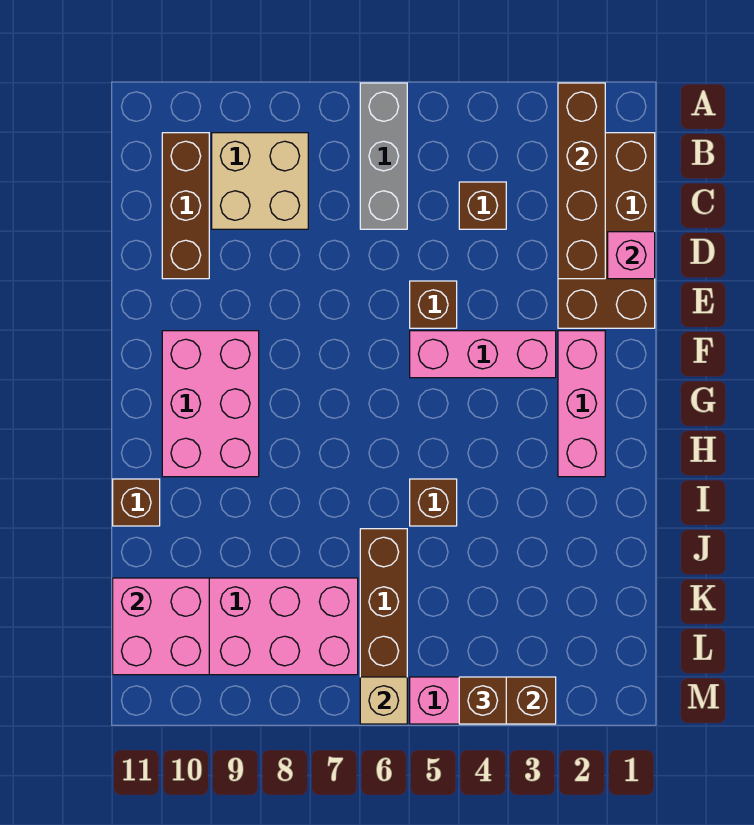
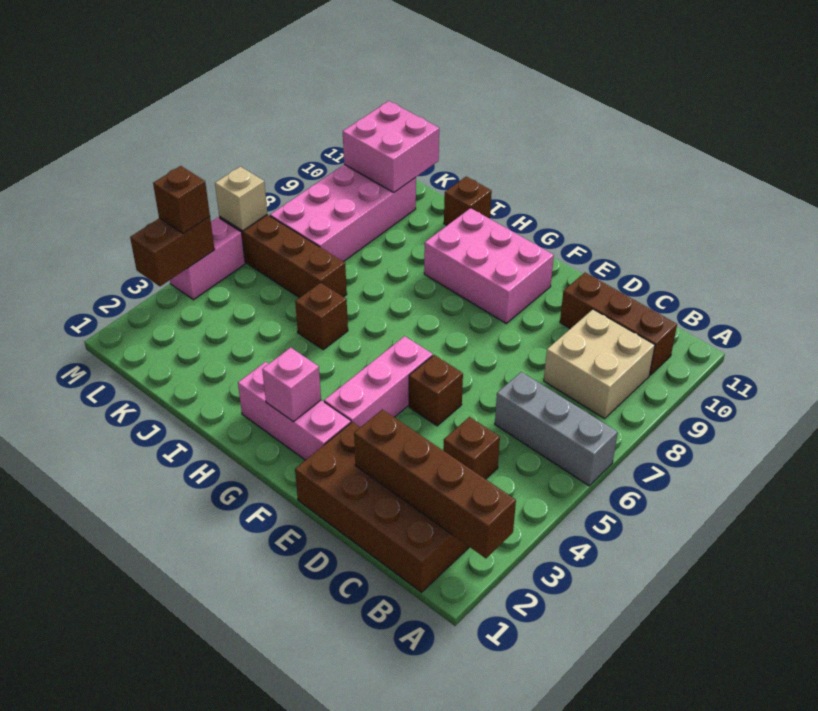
pink brick D1 level 2 -> pink brick G2 level 2

